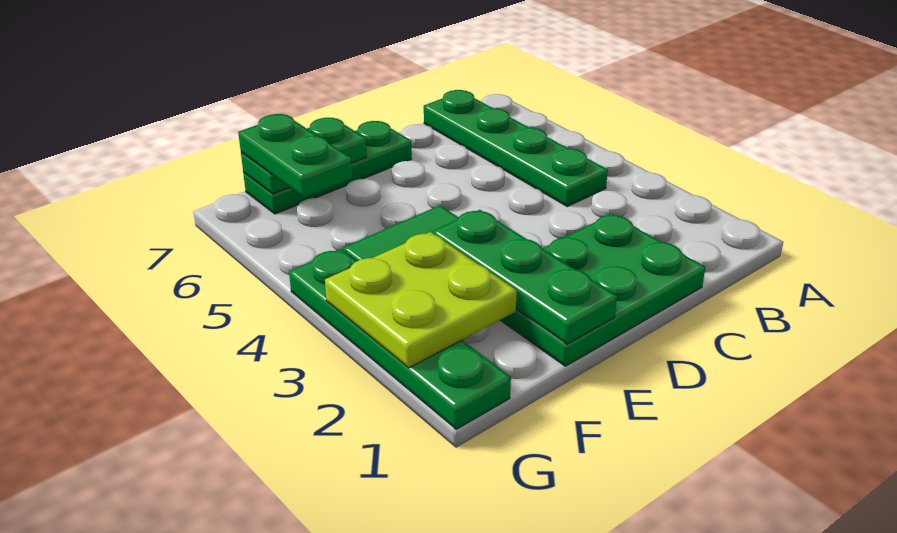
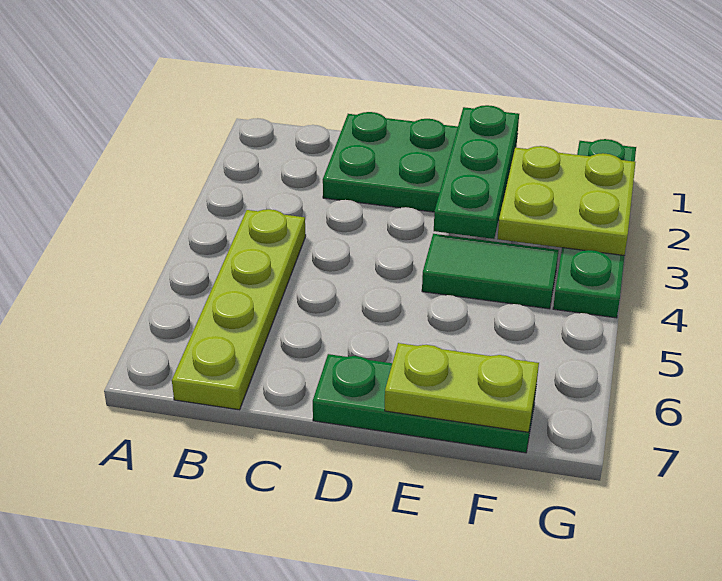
green plate B4:B7 level 1 -> lime plate B4:B7 level 1
green plate E7:F7 level 2 -> lime plate E7:F7 level 2
green plate F6:F7 level 3 -> none

